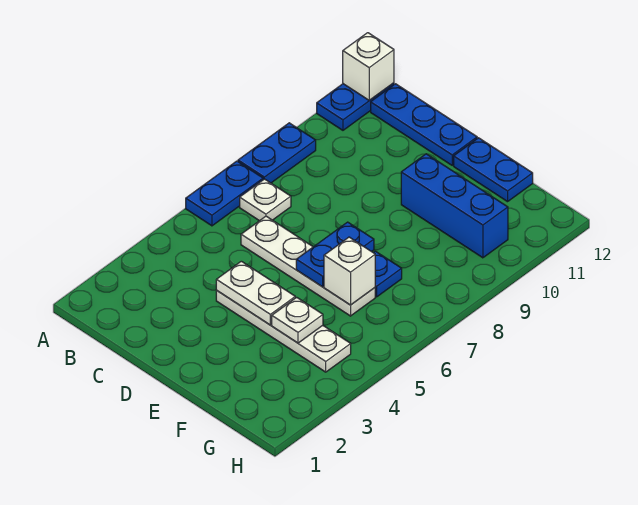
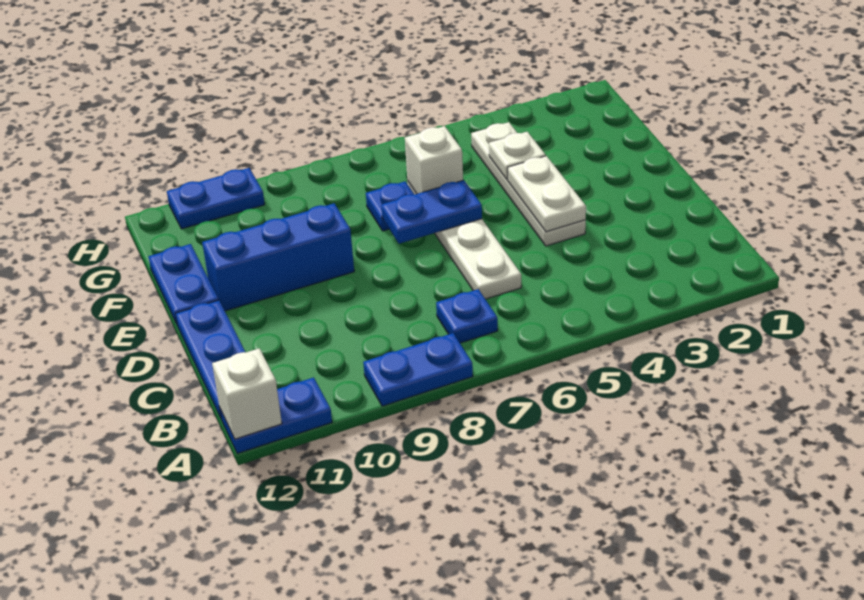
blue plate A6:A7 level 1 -> blue plate H10:H11 level 1
white plate B7 level 1 -> blue plate B7 level 1
blue brick E10:G10 level 1 -> blue brick E9:E11 level 1

